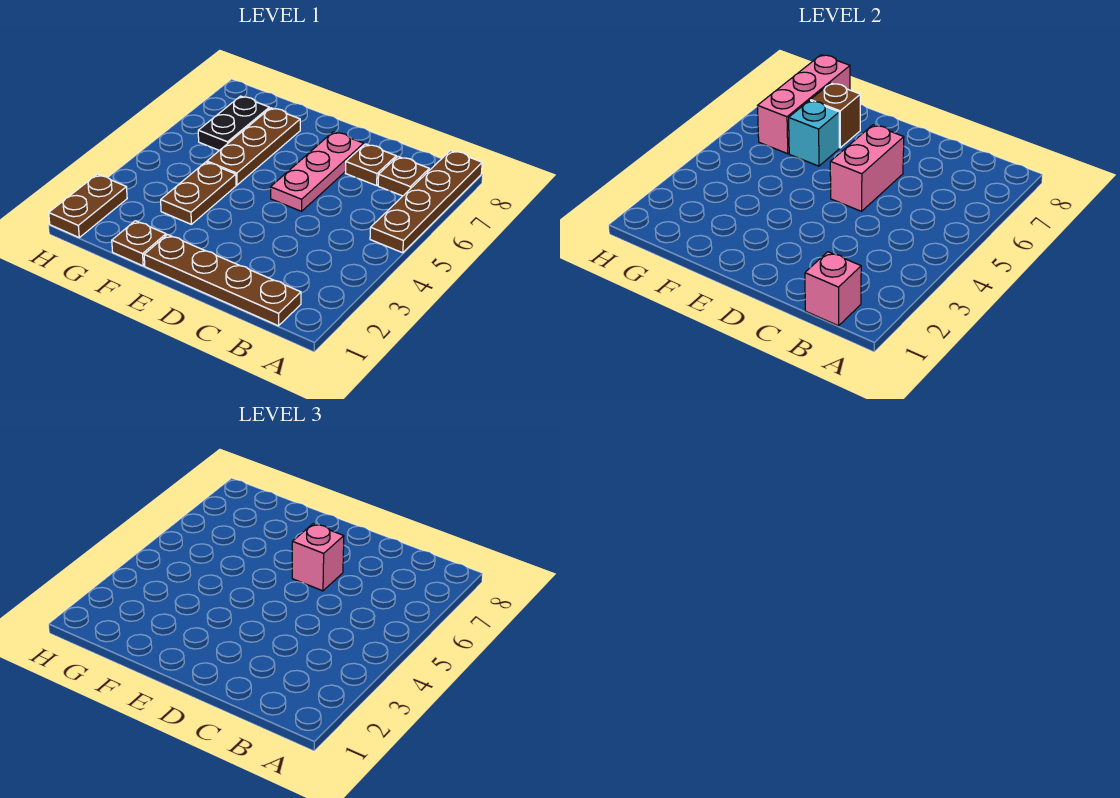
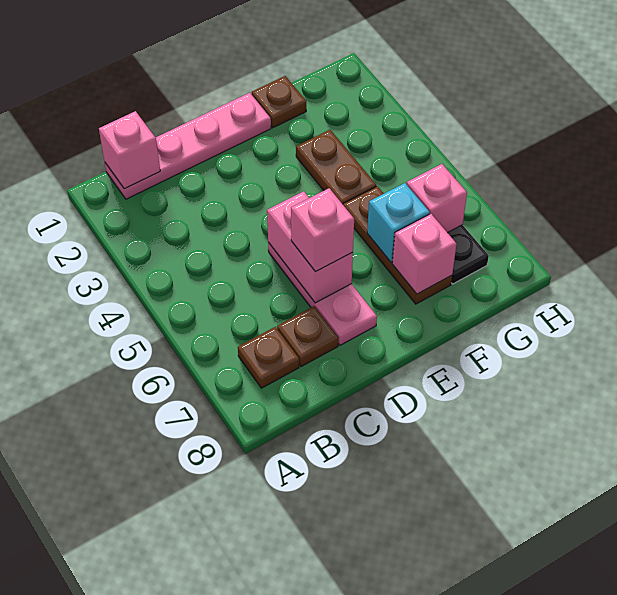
brown plate A5:A8 level 1 -> none
brown plate B1:E1 level 1 -> pink plate B1:E1 level 1
brown brick F7 level 2 -> pink brick F7 level 2
pink brick G6:G8 level 2 -> pink brick G6 level 2
brown plate H1:H2 level 1 -> none

